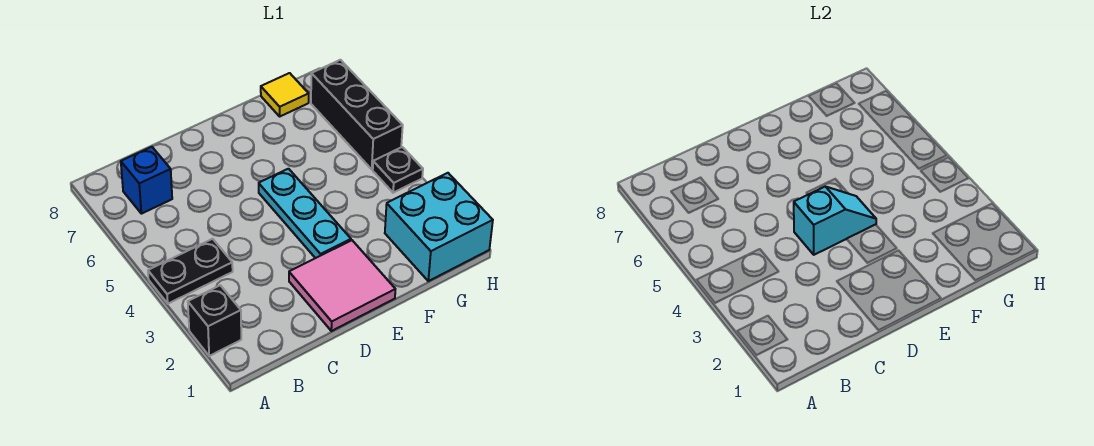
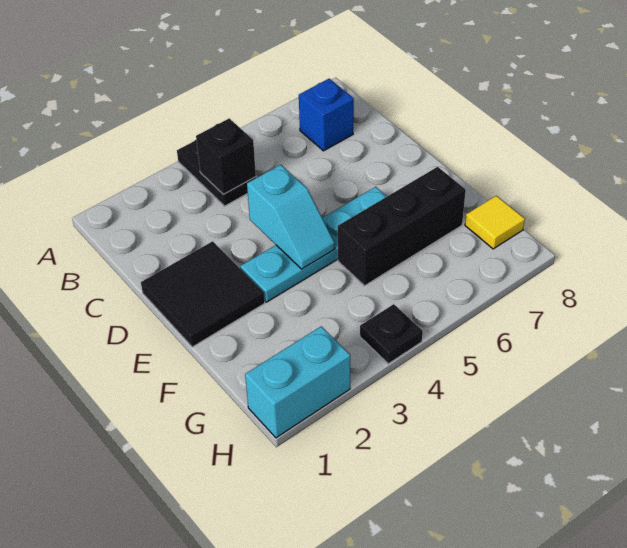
black brick A2 level 1 -> black brick B4 level 2
pink tile D1:E2 level 1 -> black tile D1:E2 level 1
cyan plate E3:E5 level 1 -> cyan plate E3:E6 level 1
cyan brick G1:H2 level 1 -> cyan brick H1:H2 level 1
black brick H5:H7 level 1 -> black brick F5:F7 level 1

